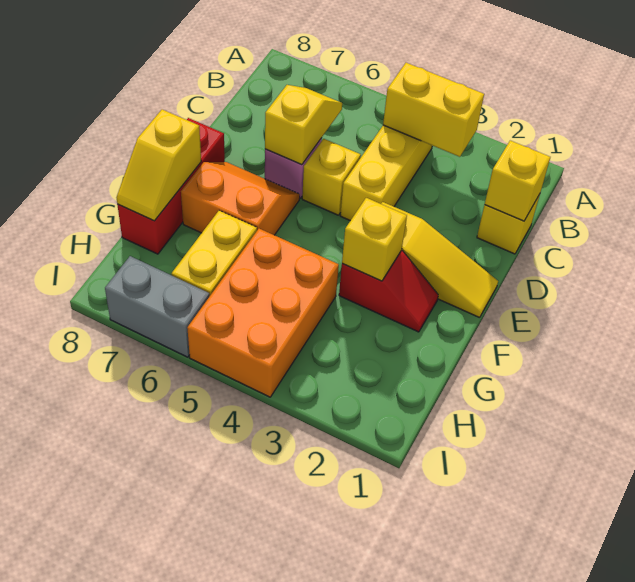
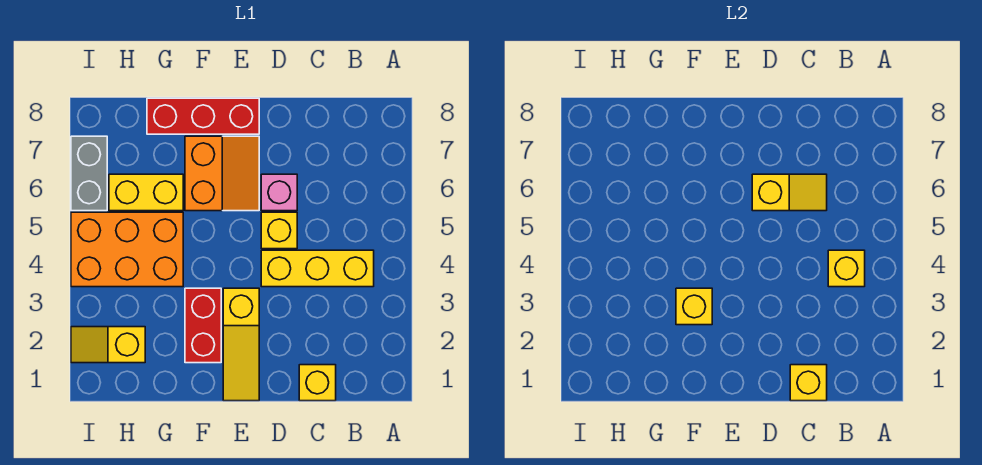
yellow brick B3:B4 level 2 -> yellow brick B4 level 2
red slope F2:F3 level 1 top 3 -> red brick F2:F3 level 1
yellow slope F8:G8 level 2 top F -> yellow slope H2:I2 level 1 top H

